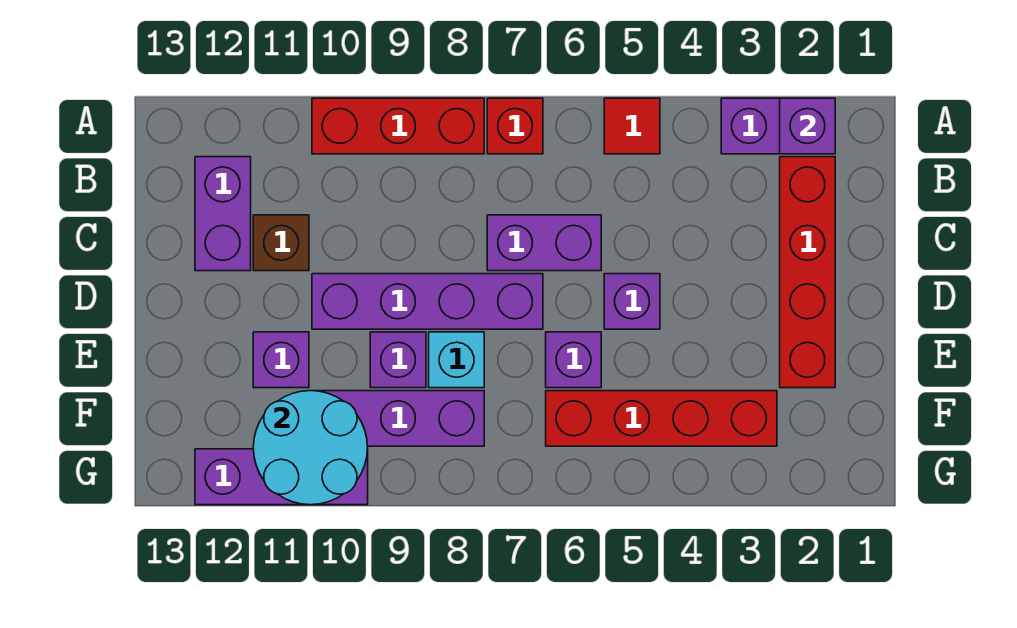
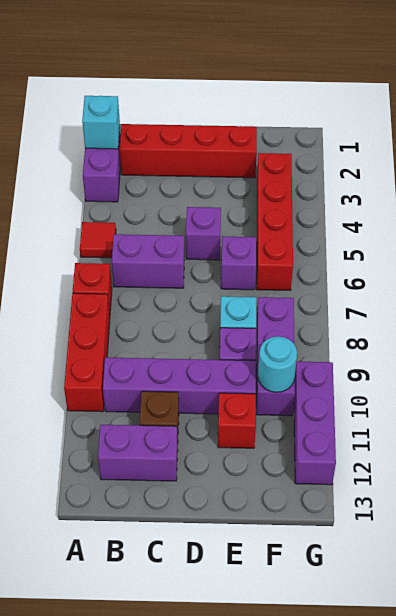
purple brick A2 level 2 -> cyan brick A2 level 2
purple brick C6:C7 level 1 -> purple brick B6:C6 level 1
purple brick D7:D10 level 1 -> purple brick B10:E10 level 1
purple brick E11 level 1 -> red brick E11 level 1
cyan round brick F10:G11 level 2 -> cyan round brick F10 level 2

